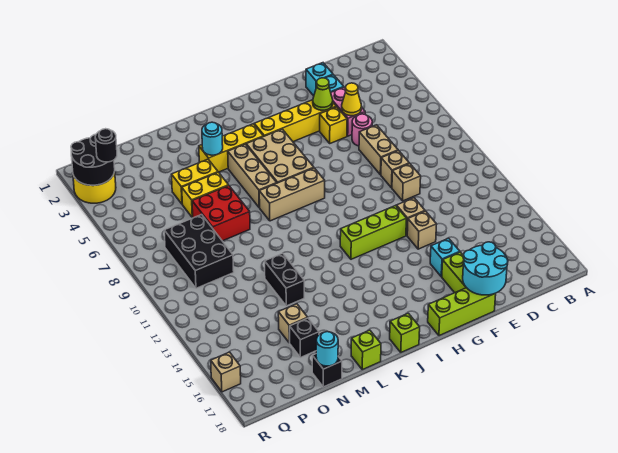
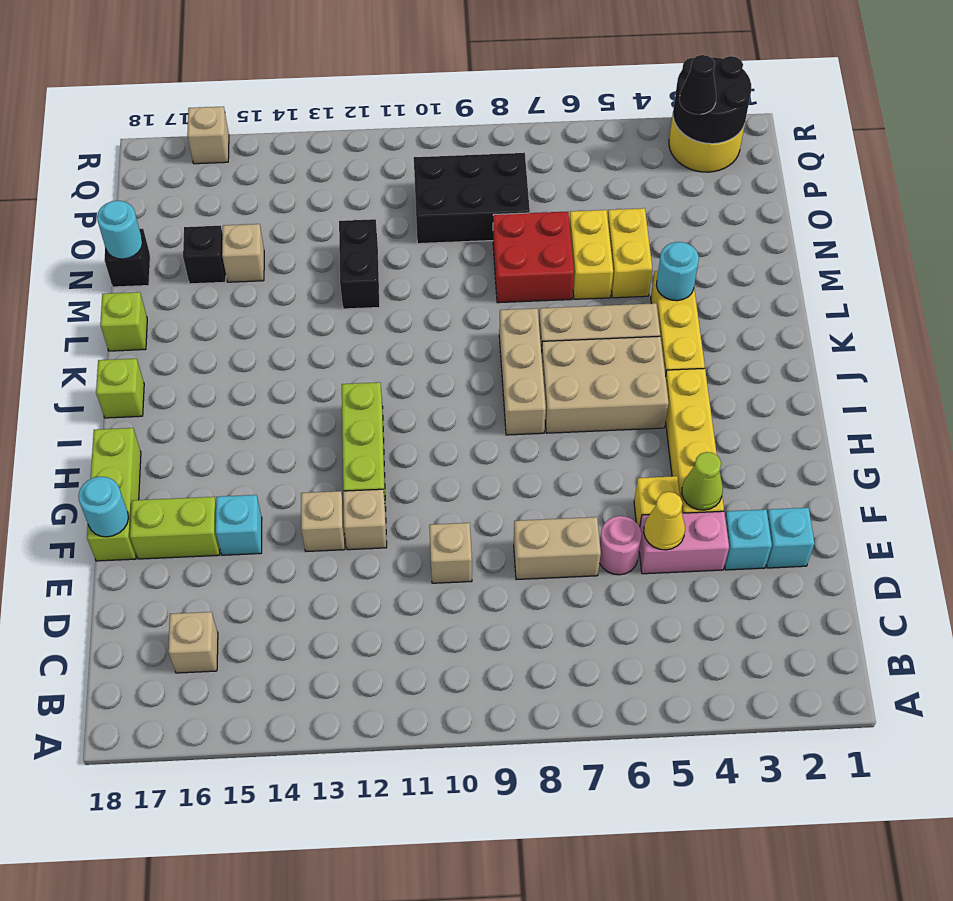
tan brick E9 level 1 -> tan brick C16 level 1
cyan round brick E17:F18 level 2 -> cyan round brick F18 level 2
black brick M12:M13 level 1 -> black brick M12:N12 level 1
black round brick Q3 level 3 -> black cone Q3 level 3

